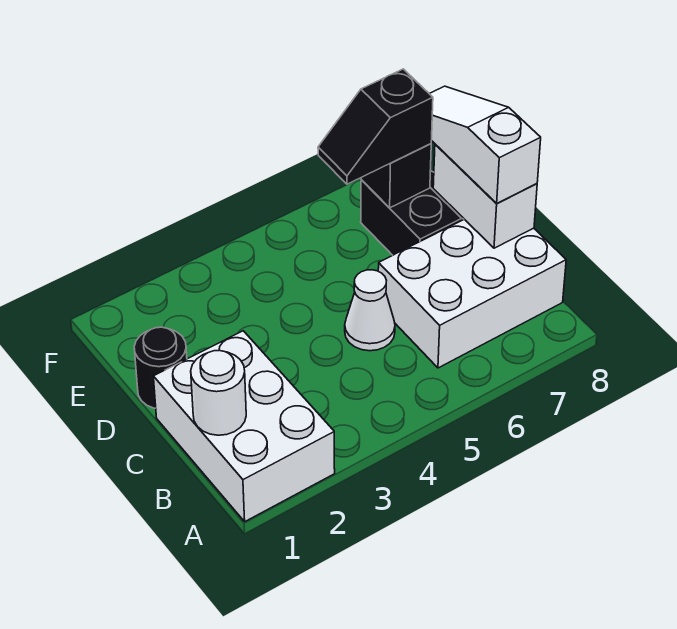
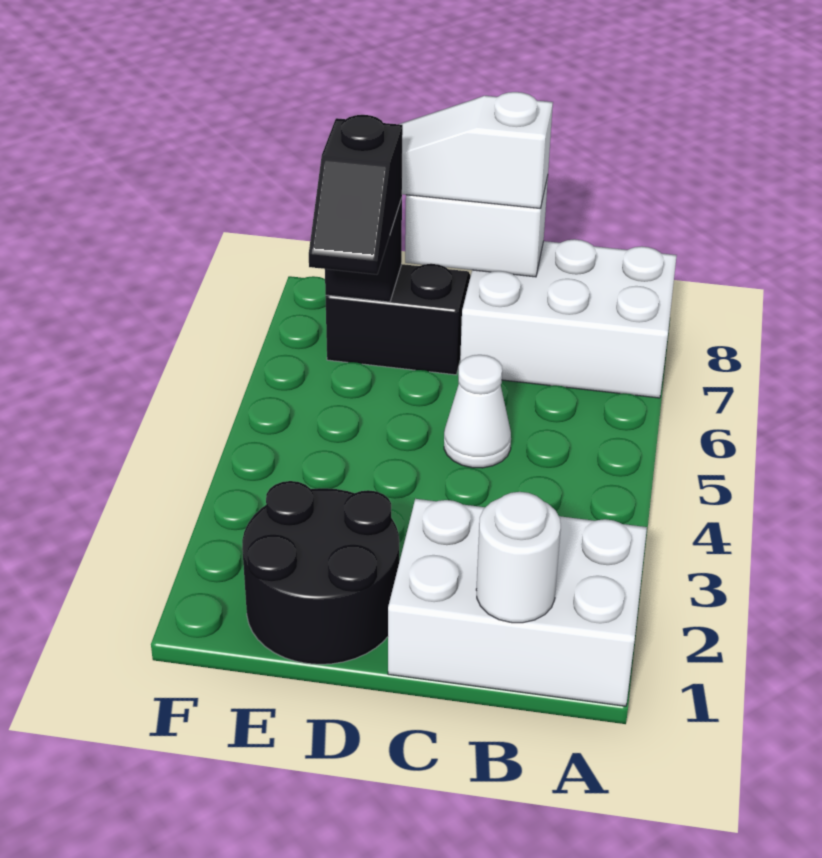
white brick B6:C8 level 1 -> white brick A7:C8 level 1
black round brick D1 level 1 -> black round brick D1:E2 level 1

